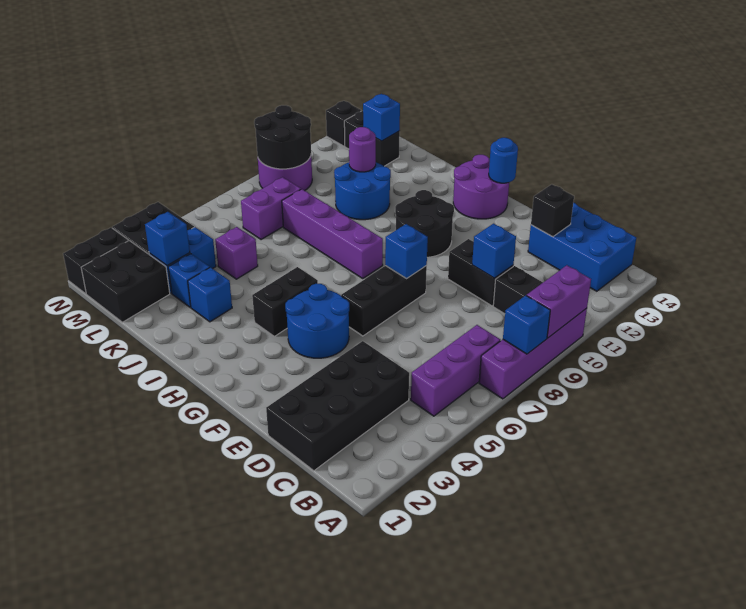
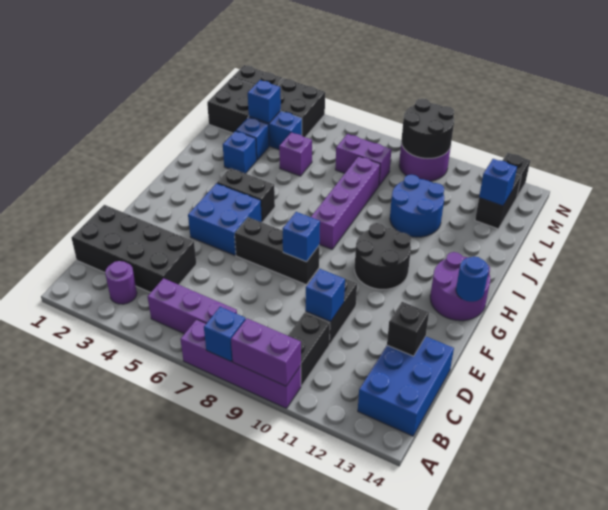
blue round brick F4:G5 level 1 -> blue brick F4:G5 level 1
purple round brick K11 level 2 -> purple round brick B3 level 1

